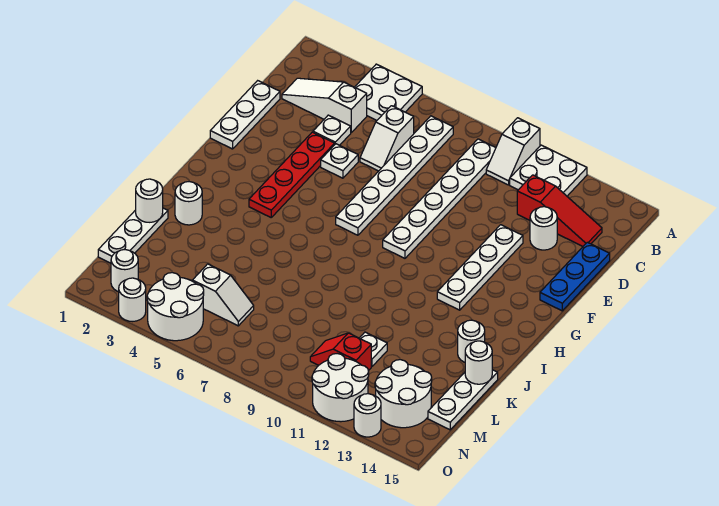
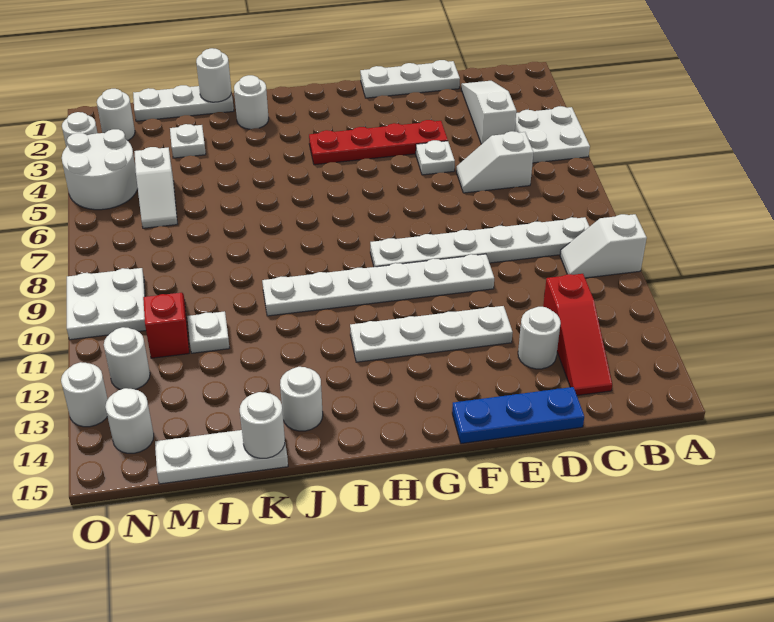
white plate A11:B12 level 1 -> white plate N9:O10 level 1
white plate B7:G7 level 1 -> white plate E10:J10 level 1
white plate D4 level 1 -> white plate L3 level 1
white round brick M13:N14 level 1 -> white round brick N14 level 1
white round brick N11:O12 level 1 -> white round brick N12 level 1

